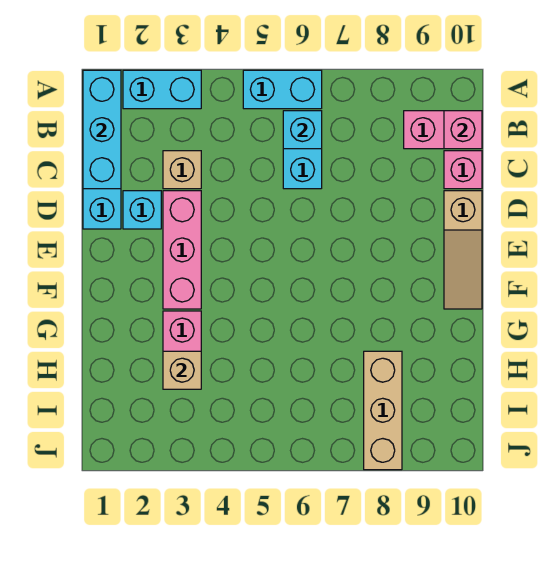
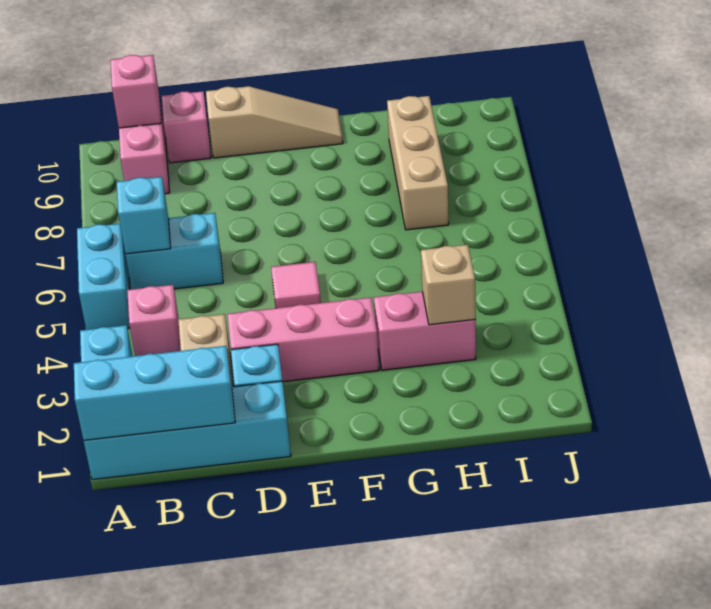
none -> pink brick B4 level 1
none -> pink tile E5 level 1
tan brick H8:J8 level 1 -> tan brick H7:H9 level 1

